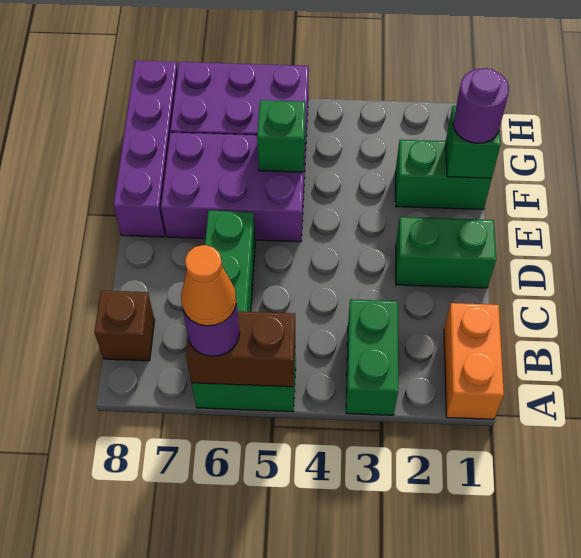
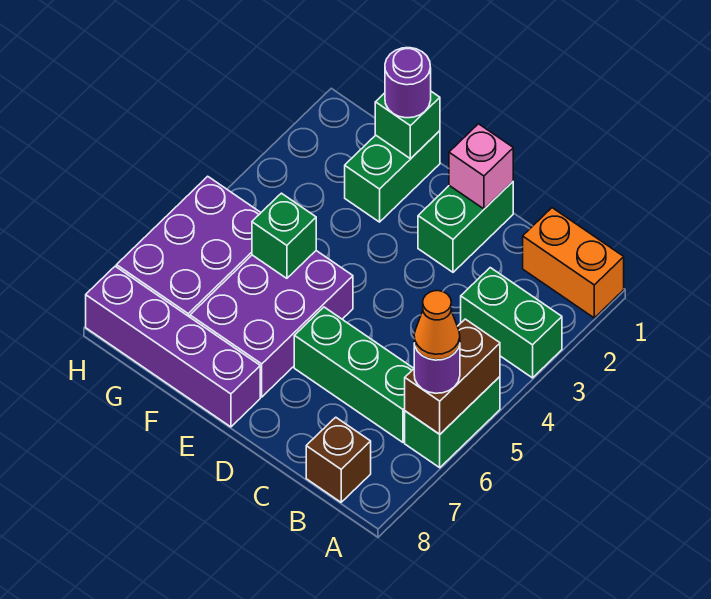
none -> pink brick D1 level 2

